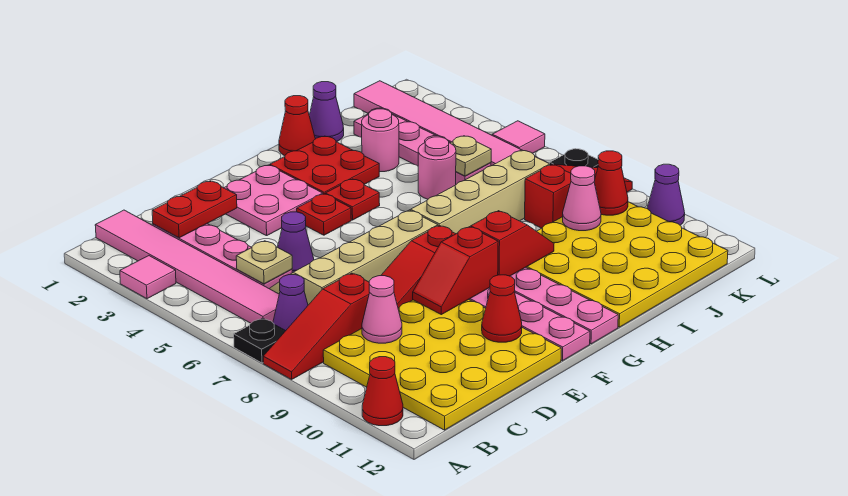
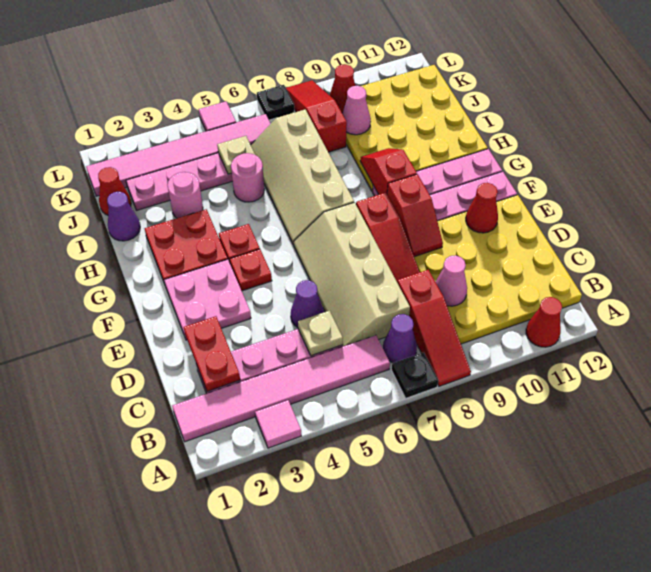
red cone H1 level 1 -> red cone J1 level 1
purple cone L10 level 1 -> none

